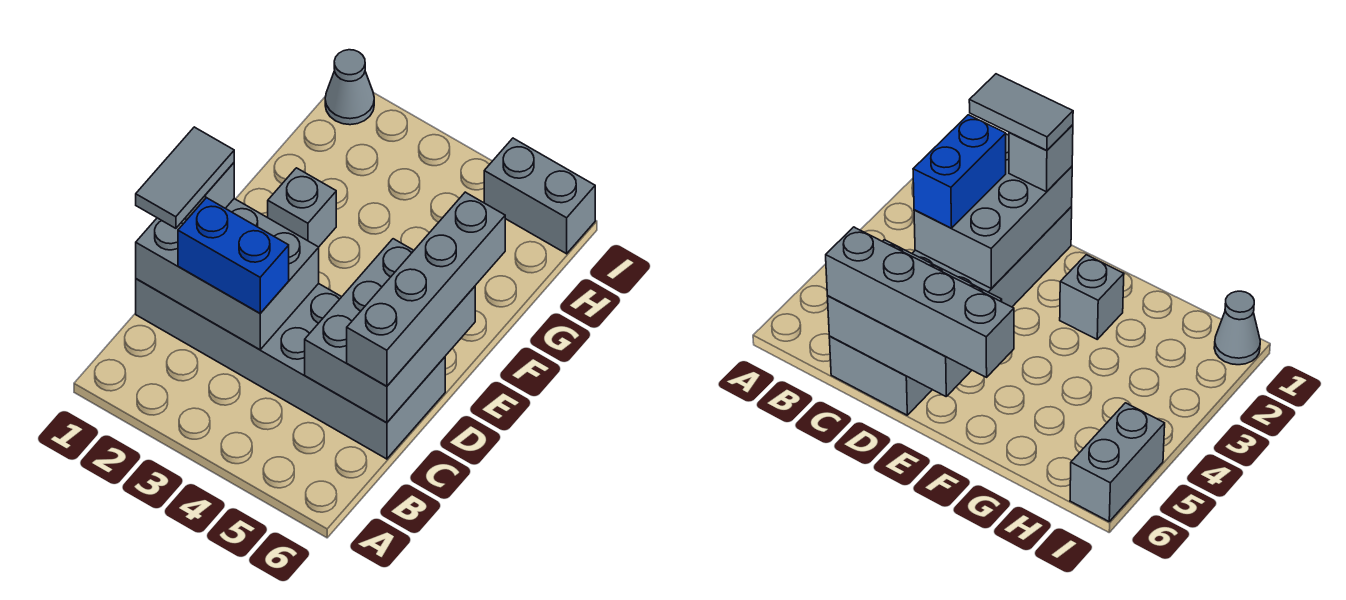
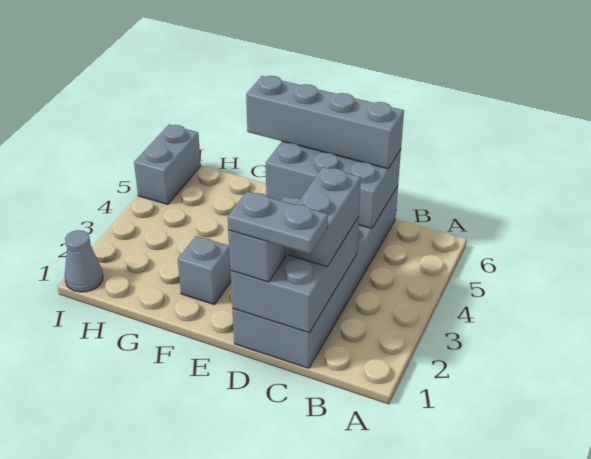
grey tile C1:D1 level 4 -> grey plate C1:D1 level 4
blue brick C2:C3 level 3 -> grey brick C2:C3 level 3

